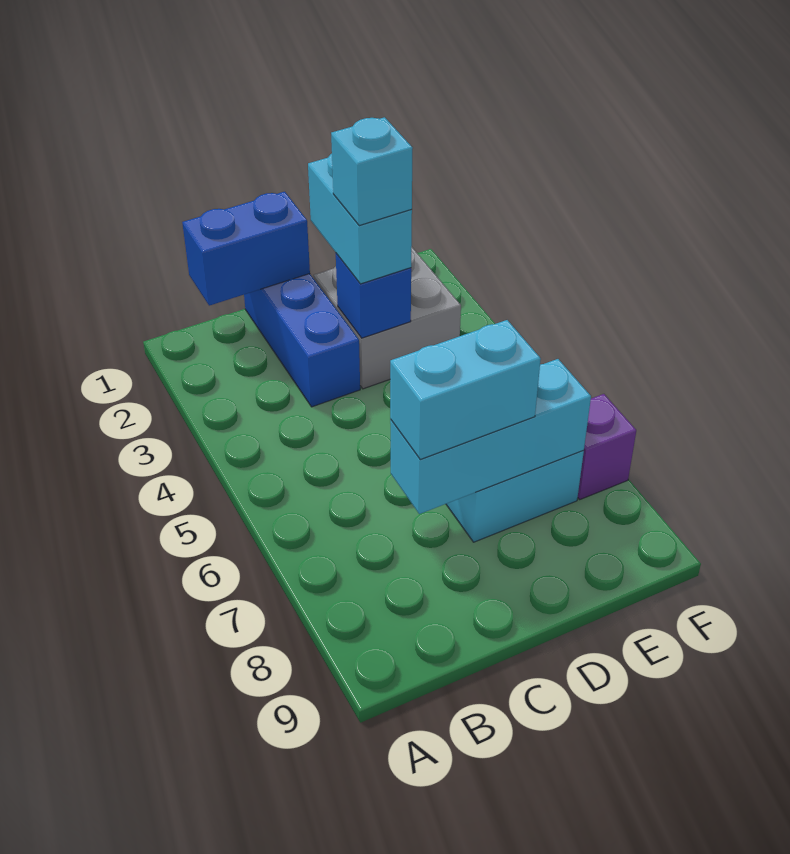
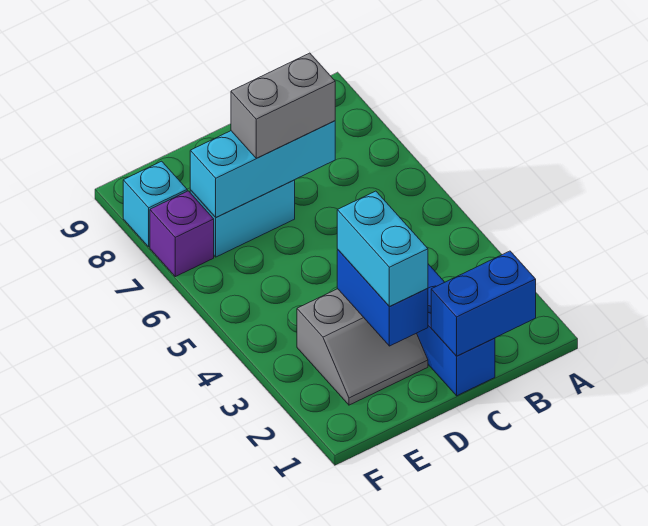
cyan brick C7:D7 level 3 -> grey brick C7:D7 level 3
grey brick D2:E3 level 1 -> grey slope D2:E3 level 1 top 3
blue brick D3 level 2 -> blue brick D2:D3 level 2
cyan brick D3 level 4 -> cyan brick F8 level 1

